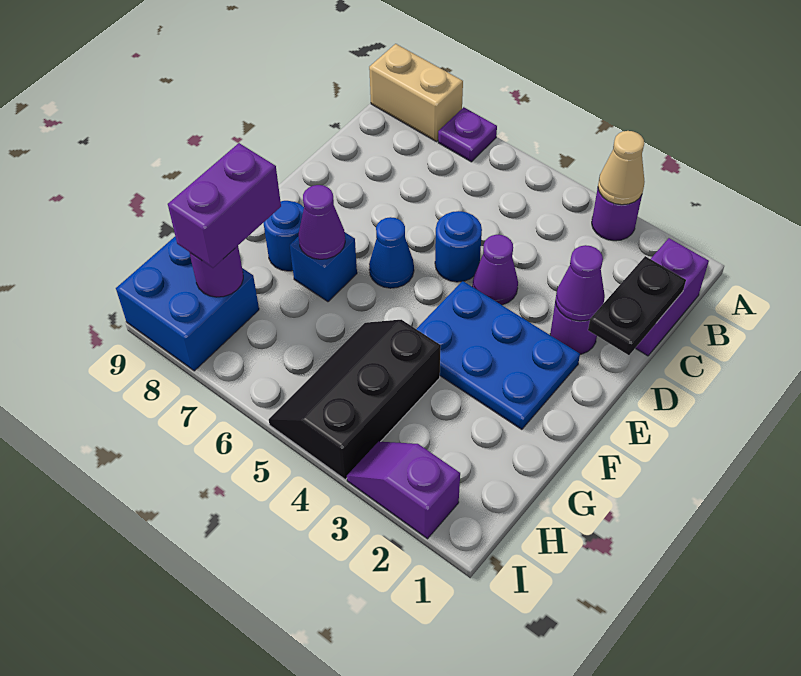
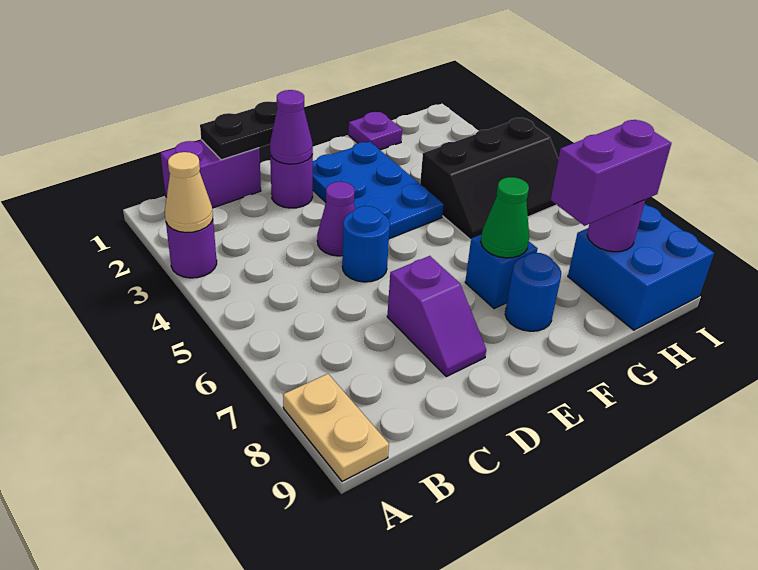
purple plate A7 level 1 -> purple plate G1 level 1
tan brick A8:A9 level 1 -> tan plate A8:A9 level 1
blue cone E6 level 1 -> none
purple cone F7 level 2 -> green cone F7 level 2
purple slope I2:I3 level 1 top 2 -> purple slope D7:D8 level 1 top 7

